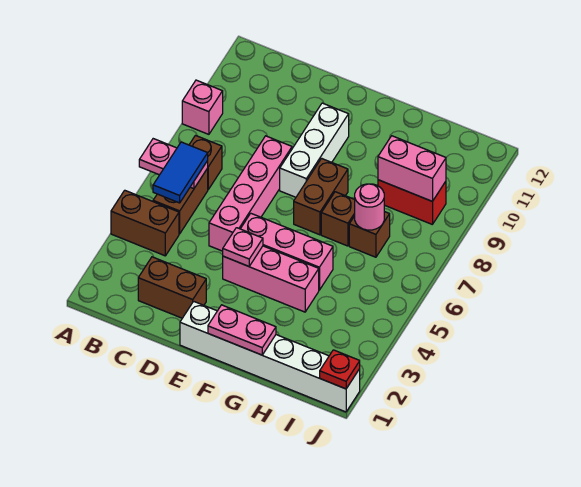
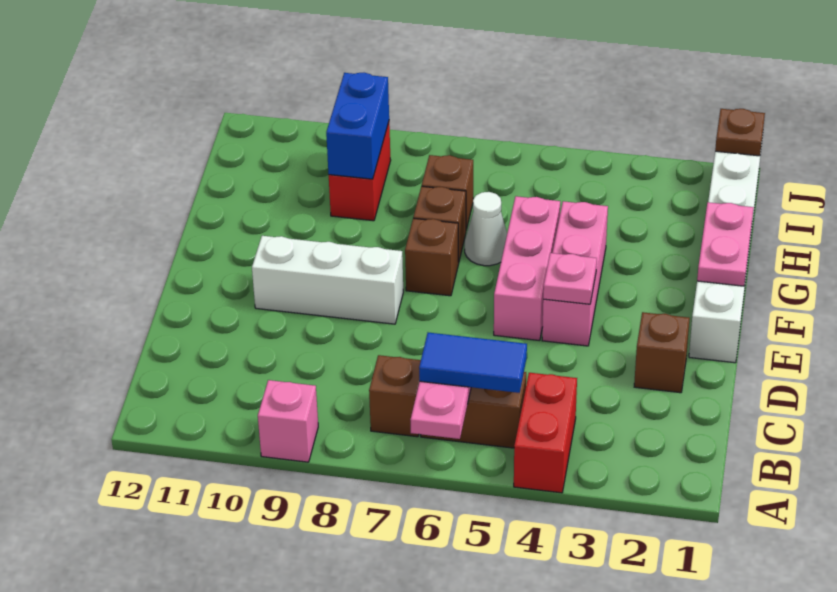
brown brick A4:B4 level 1 -> red brick A4:B4 level 1
brown brick C2:D2 level 1 -> brown brick D2 level 1
pink brick D5:D8 level 1 -> none
brown brick F7:F8 level 1 -> brown brick F7 level 1
none -> white cone G6 level 1
pink round brick H7 level 2 -> none
pink brick H9:I9 level 2 -> blue brick H9:I9 level 2
red plate J1 level 2 -> brown plate J1 level 2

